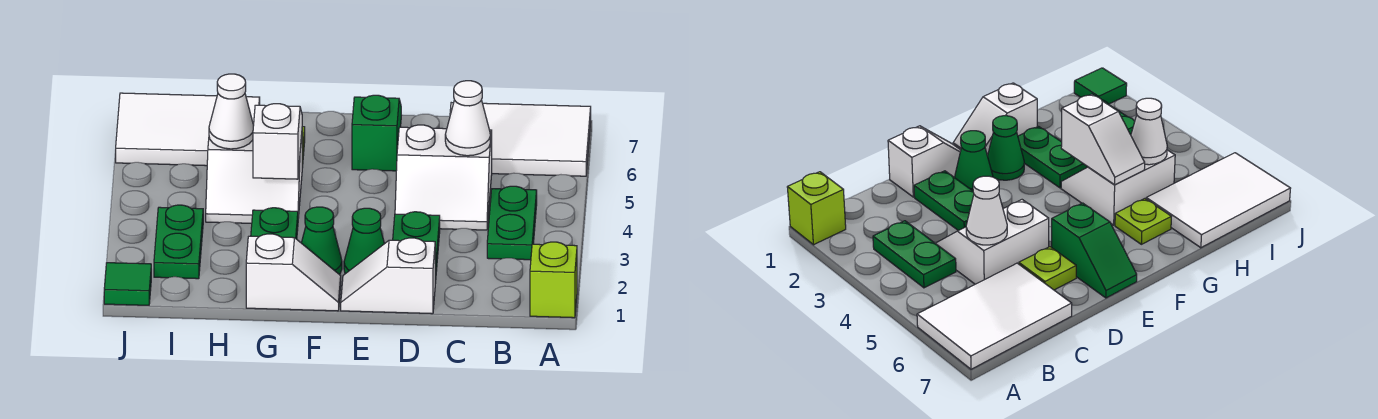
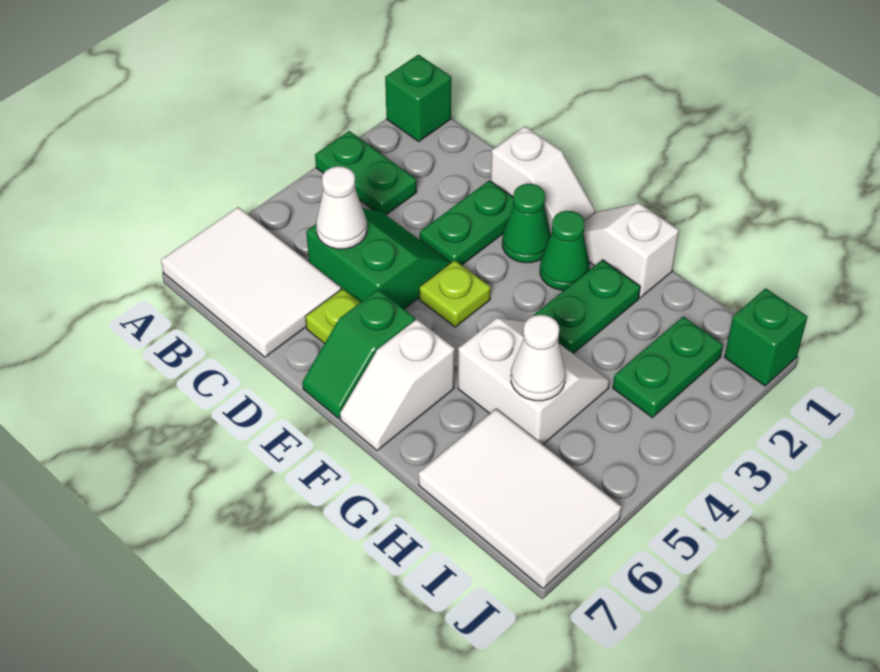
lime brick A1 level 1 -> green brick A1 level 1
green plate B3:B4 level 1 -> green plate A3:B3 level 1
white slope C4:D5 level 1 top 5 -> green slope C4:D5 level 1 top 5
white slope G4:G5 level 2 top 4 -> white slope F6:F7 level 1 top 6
lime plate G6 level 1 -> lime plate E4 level 1
green tile J1 level 1 -> green brick J1 level 1

